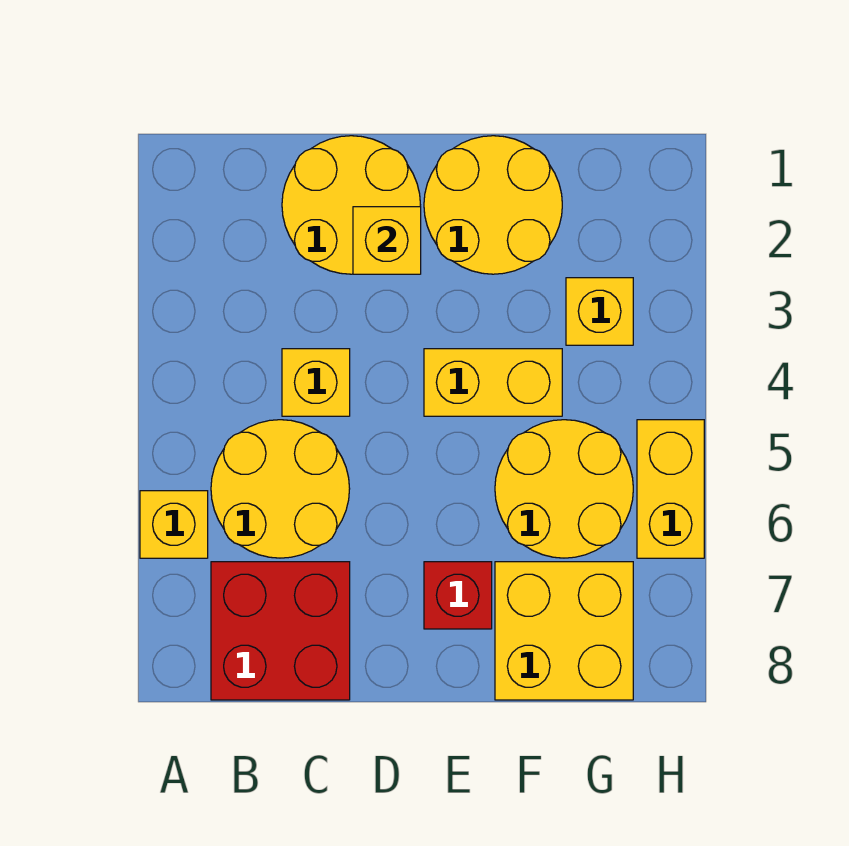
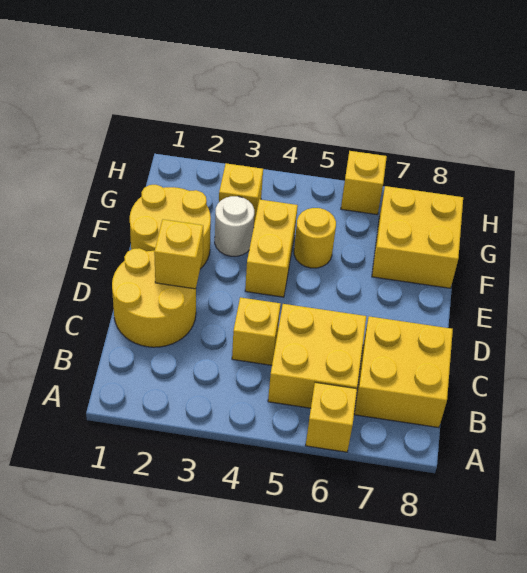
yellow round brick B5:C6 level 1 -> yellow brick B5:C6 level 1
red brick B7:C8 level 1 -> yellow brick B7:C8 level 1
red brick E7 level 1 -> none
none -> white round brick F3 level 1
yellow round brick F5:G6 level 1 -> yellow round brick F5 level 1
yellow brick H5:H6 level 1 -> yellow brick H6 level 1

